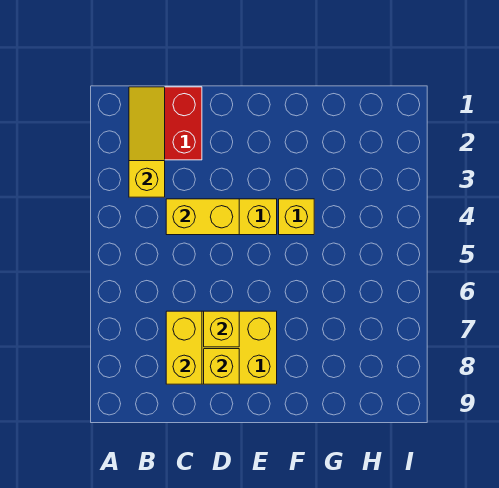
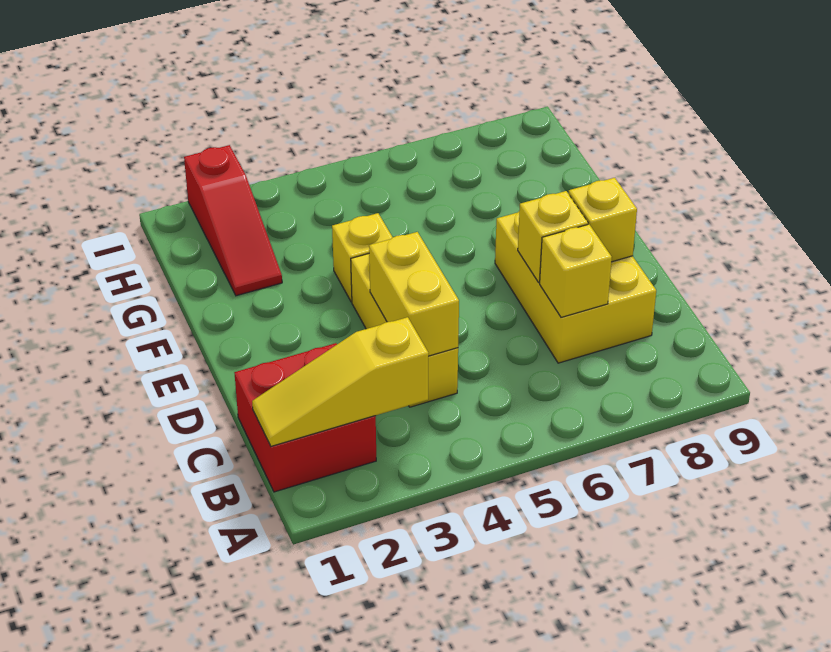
yellow brick C7:C8 level 2 -> yellow brick C7 level 2
none -> red slope G2:I2 level 1 top I

